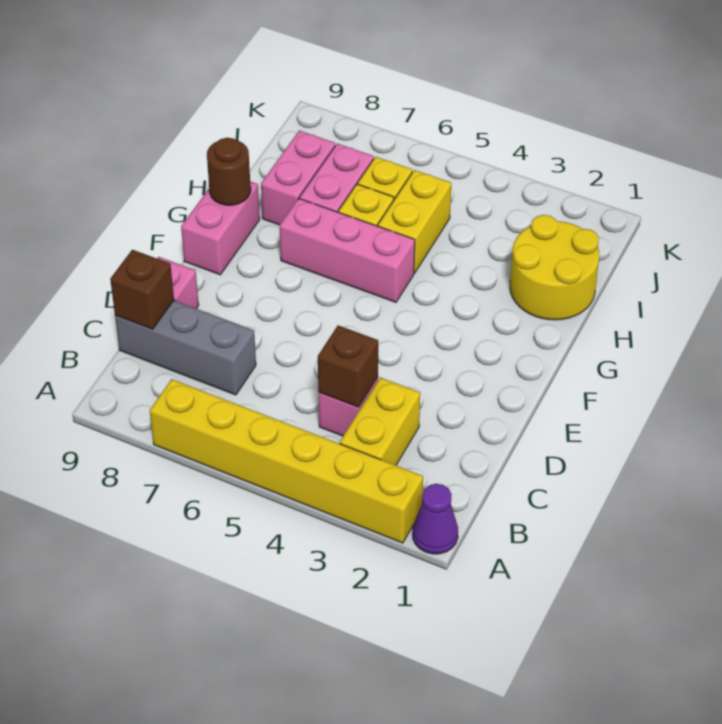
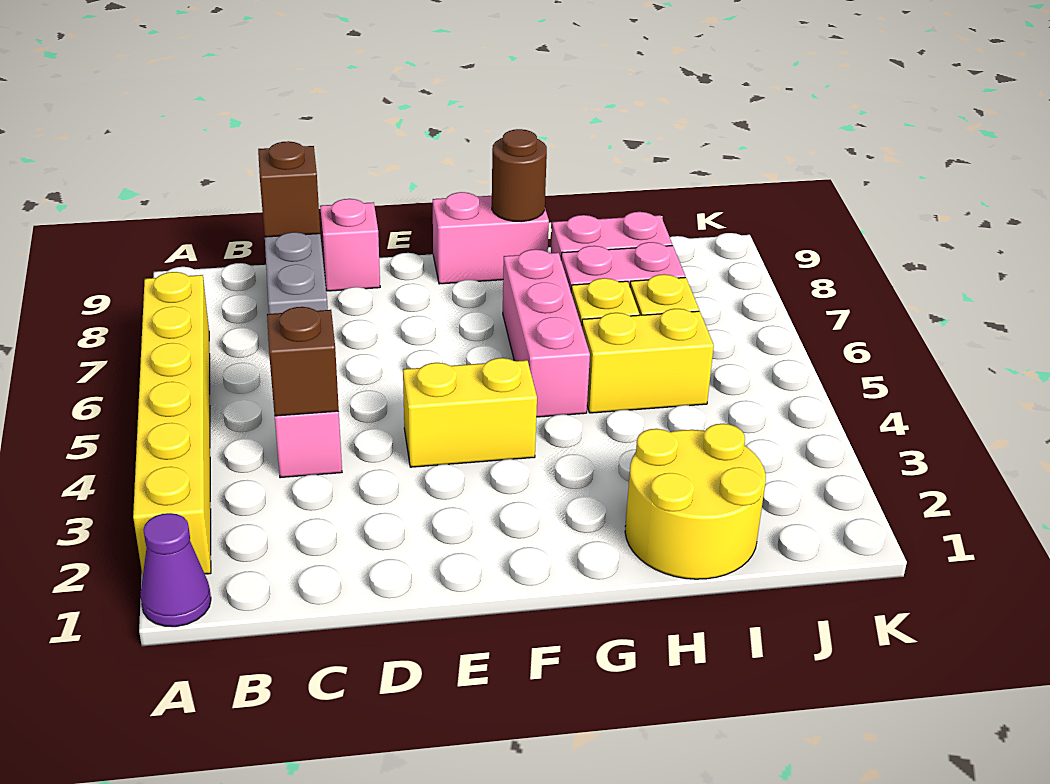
yellow brick B3:C3 level 1 -> yellow brick E4:F4 level 1

